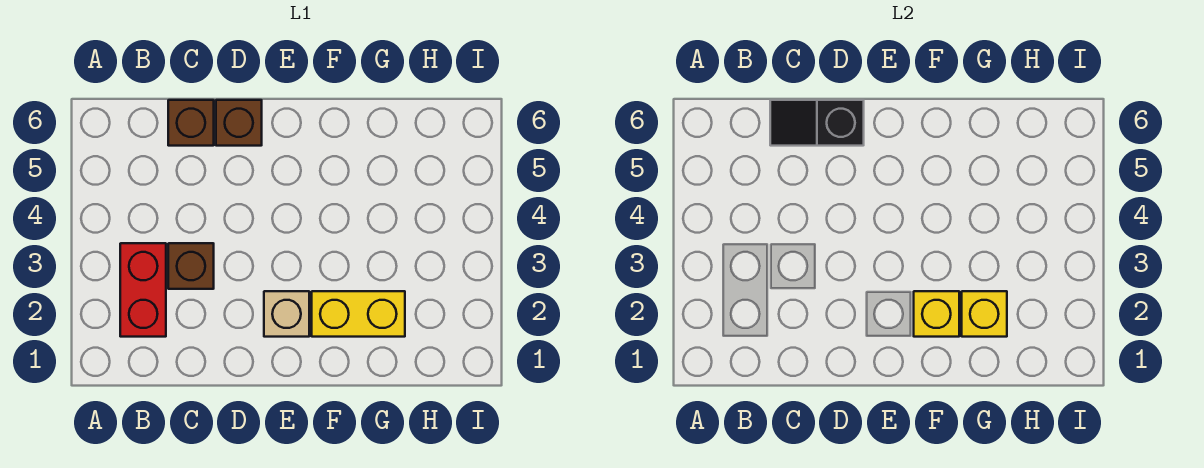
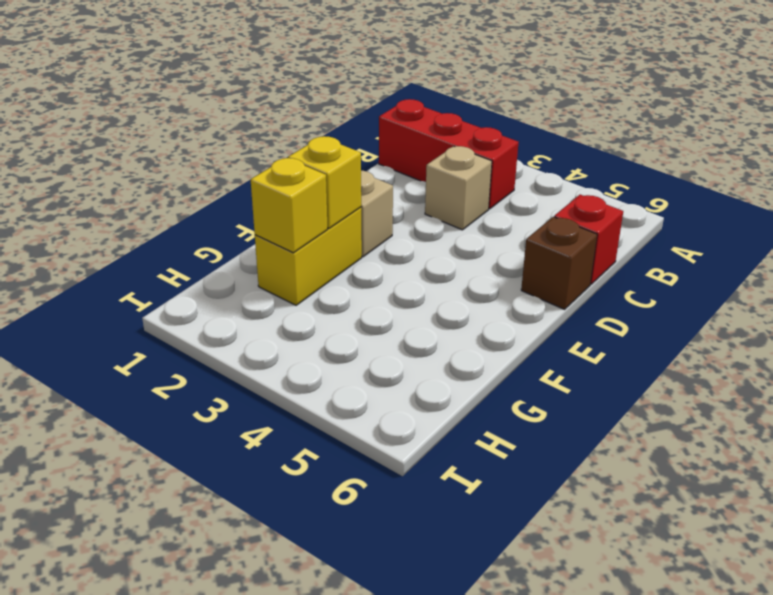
red brick B2:B3 level 1 -> red brick B1:B3 level 1
brown brick C3 level 1 -> tan brick C3 level 1
brown brick C6 level 1 -> red brick C6 level 1
black slope C6:D6 level 2 top D -> none

